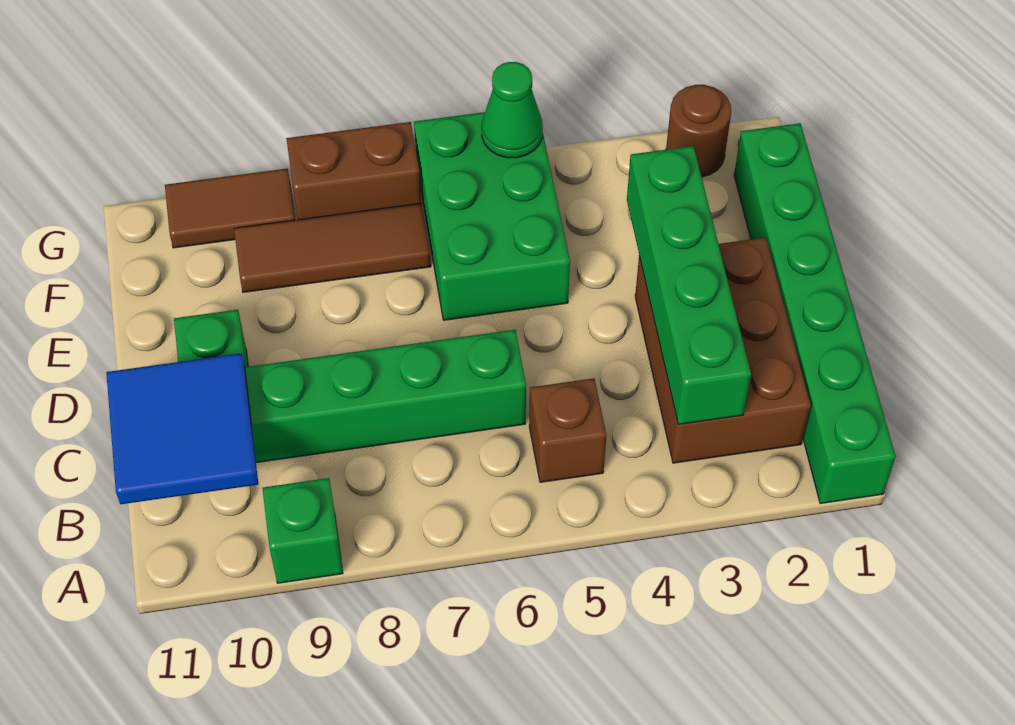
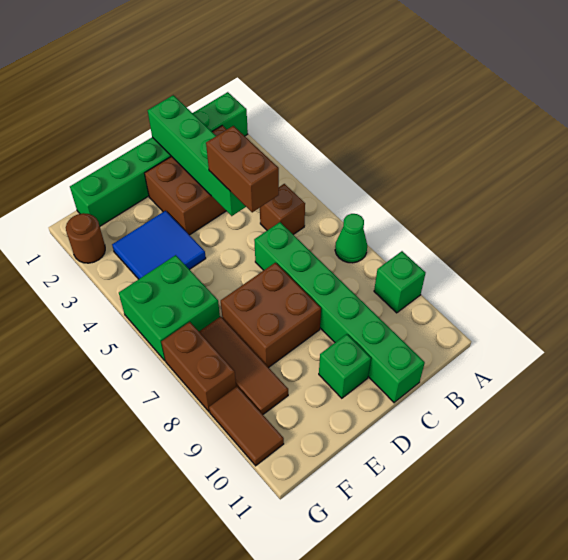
green brick B3:E3 level 2 -> green brick C1:C4 level 2
blue tile B10:C11 level 2 -> blue tile E3:F4 level 1
none -> brown brick C4:C5 level 3
none -> brown brick D7:E8 level 1
green brick E5:G6 level 1 -> green brick F5:G6 level 1
green cone G5 level 2 -> green cone A7 level 1

